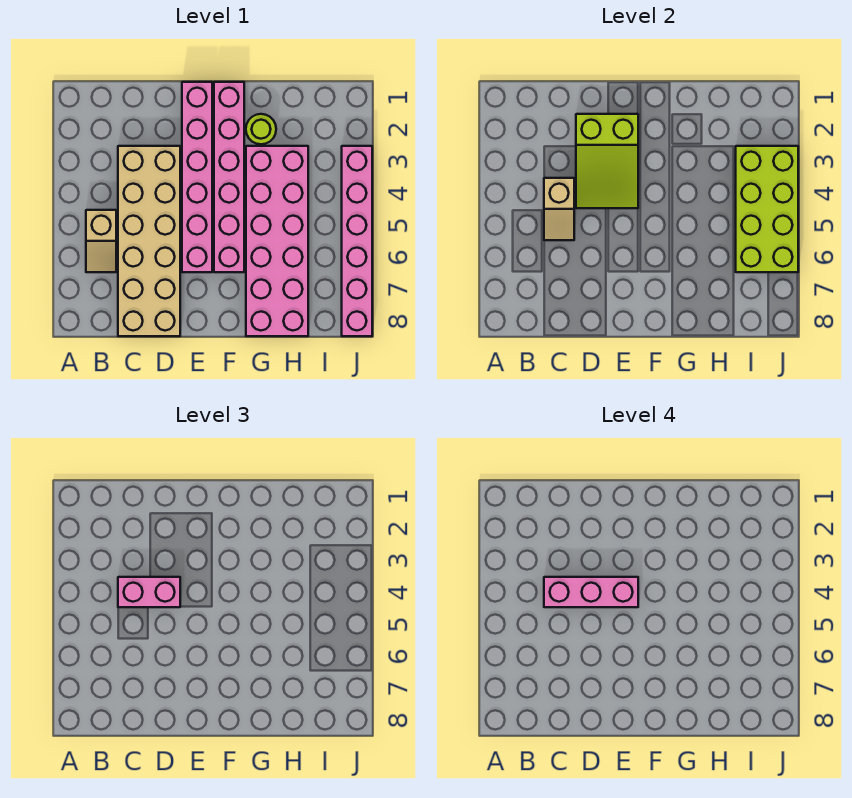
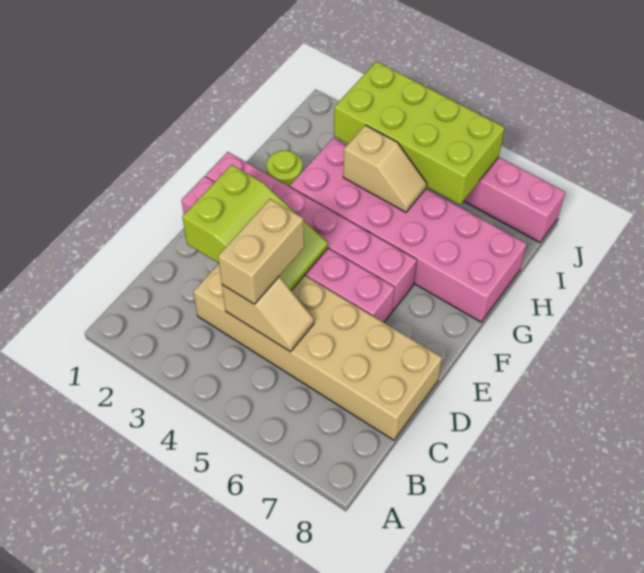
tan slope B5:B6 level 1 top 5 -> tan slope H4:H5 level 2 top 4
pink brick C4:D4 level 3 -> tan brick C4:D4 level 3
pink brick C4:E4 level 4 -> none

